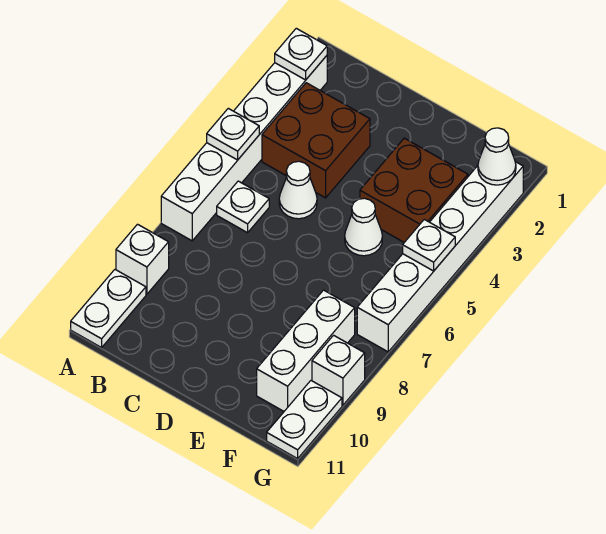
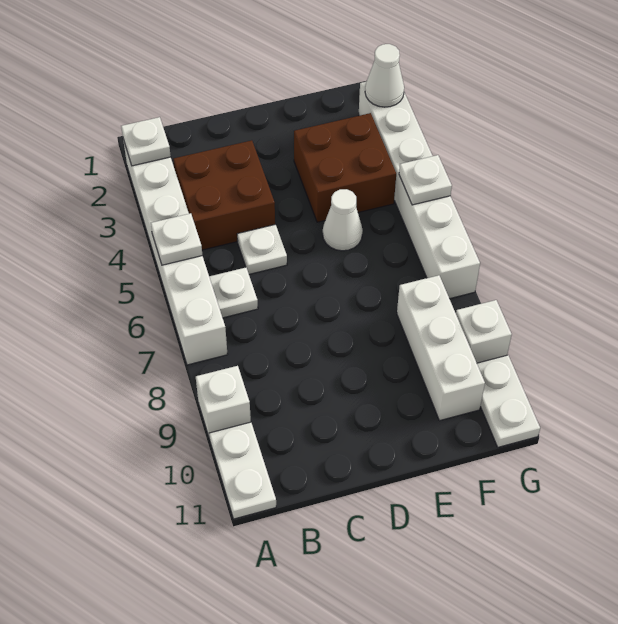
white cone C5 level 1 -> white plate C5 level 1

